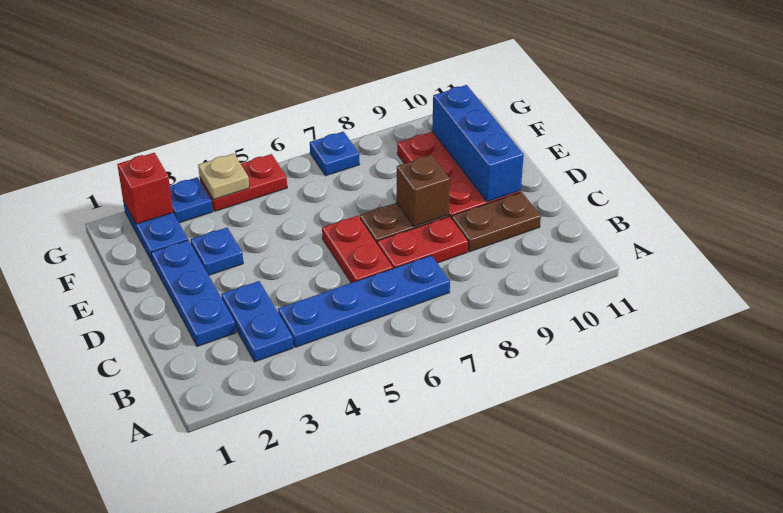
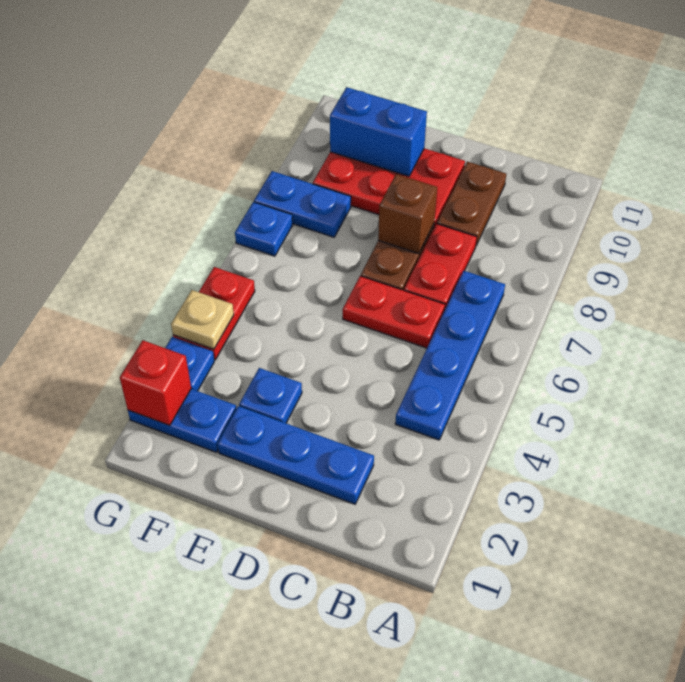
blue plate B3:C3 level 1 -> blue plate F8:G8 level 1
blue brick D10:F10 level 2 -> blue brick E10:F10 level 2

